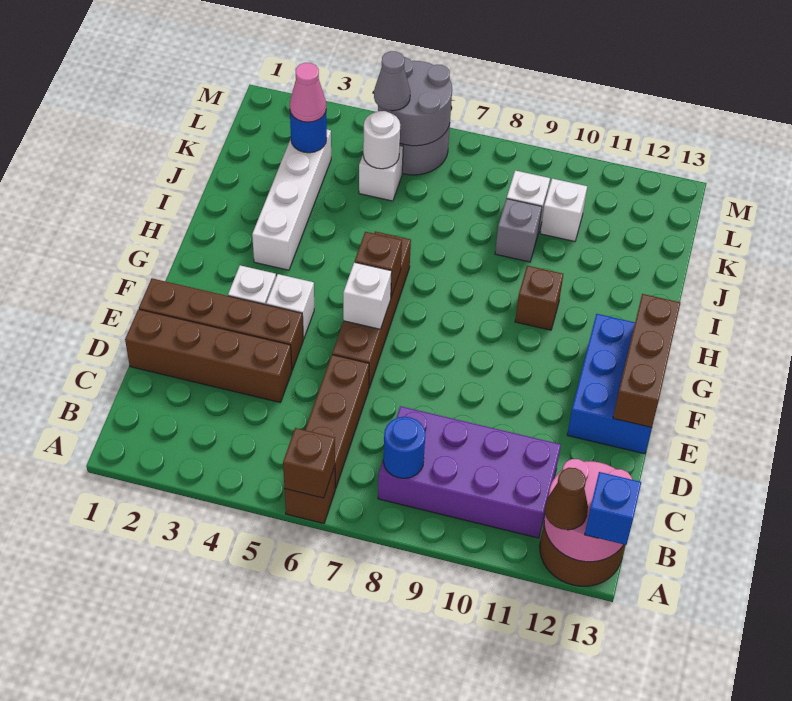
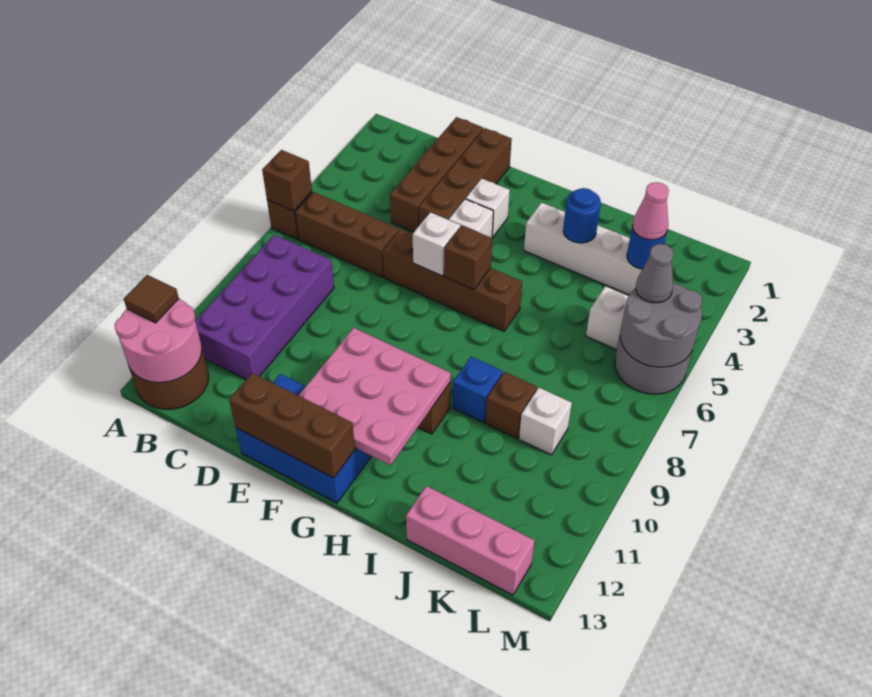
brown cone A12 level 3 -> brown tile A12 level 3
blue brick A13 level 3 -> blue brick I9 level 1
blue round brick B8 level 2 -> blue round brick I3 level 2
none -> pink plate F10:H12 level 2
grey brick J9 level 1 -> brown brick J9 level 1
none -> pink brick J13:L13 level 1
white round brick K5 level 2 -> none
white brick K10 level 1 -> none

